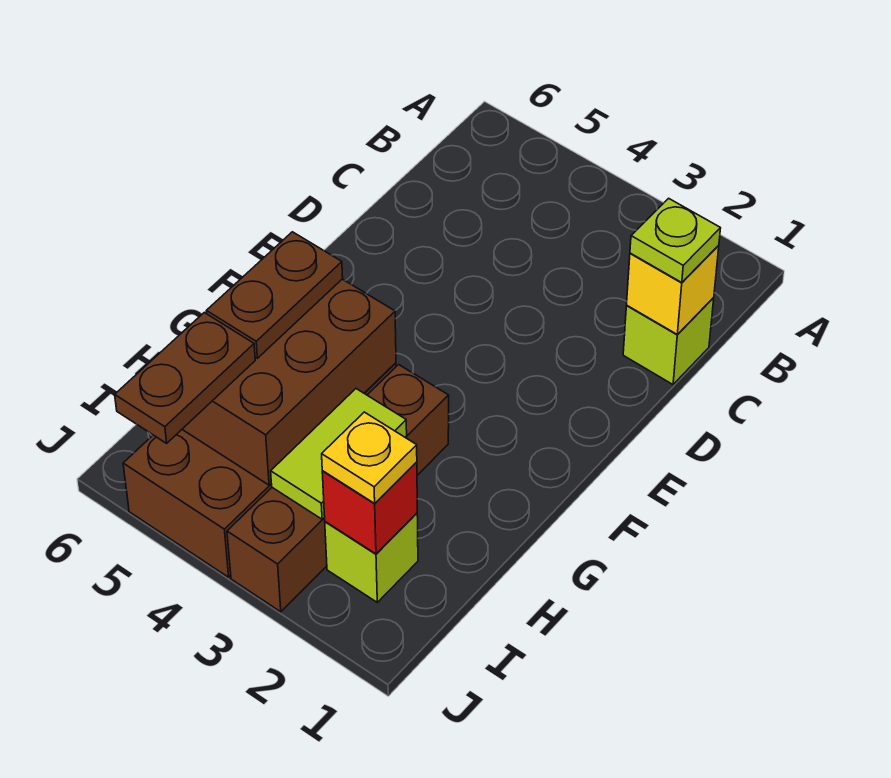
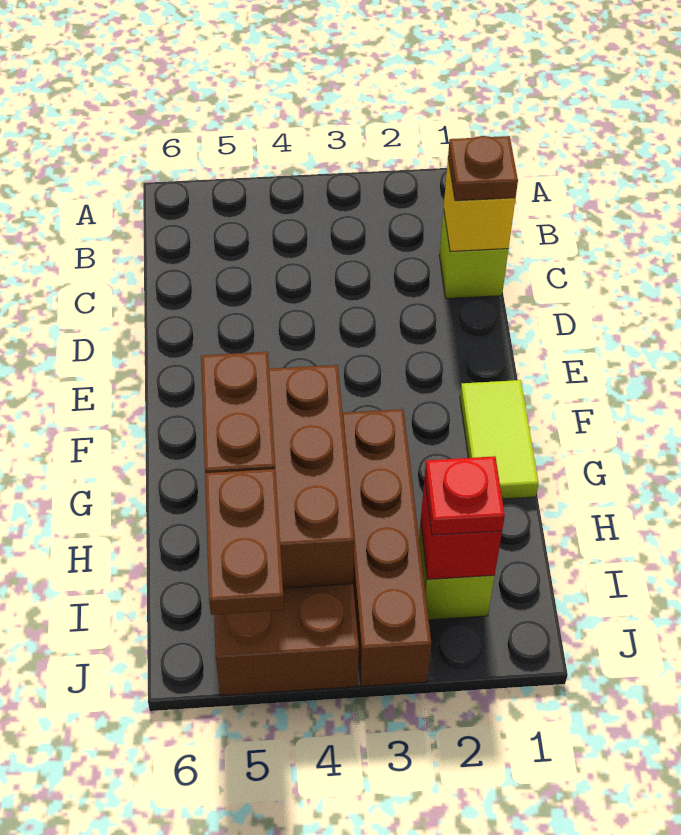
lime plate C1 level 3 -> brown plate C1 level 3
lime tile H3:I3 level 2 -> lime tile F1:G1 level 1
yellow plate I2 level 3 -> red plate I2 level 3

